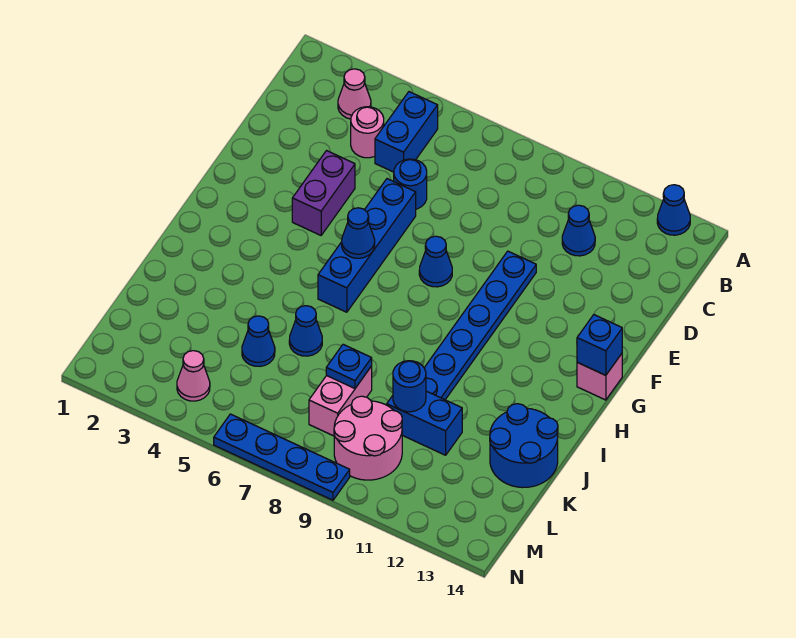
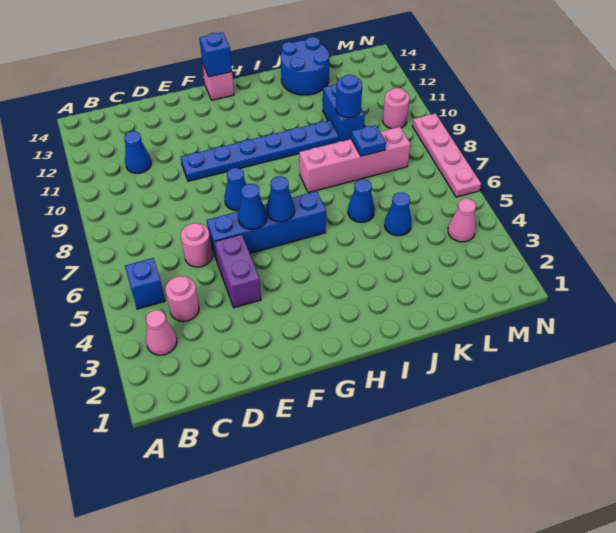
blue cone A13 level 1 -> blue cone F6 level 2
blue brick B5:C5 level 1 -> blue brick B5 level 1
blue round brick D6 level 1 -> pink round brick D6 level 1
purple brick E4:F4 level 1 -> purple brick E4:E5 level 1
pink brick K8:L8 level 1 -> pink brick I8:L8 level 1
pink round brick L9:M10 level 1 -> pink round brick M10 level 1
blue plate N6:N9 level 1 -> pink plate N6:N9 level 1

